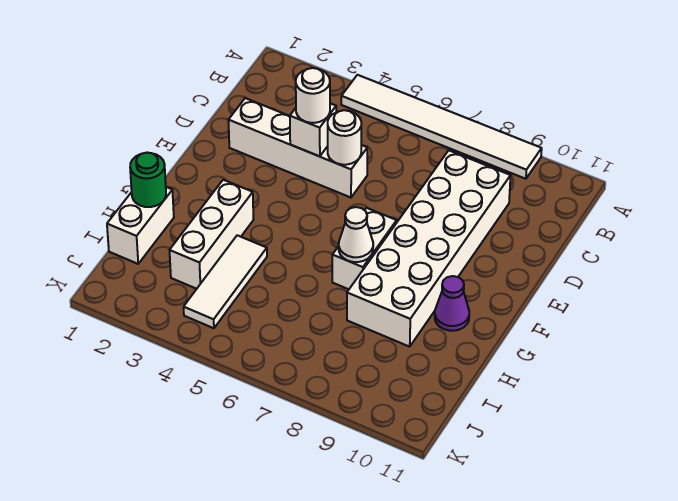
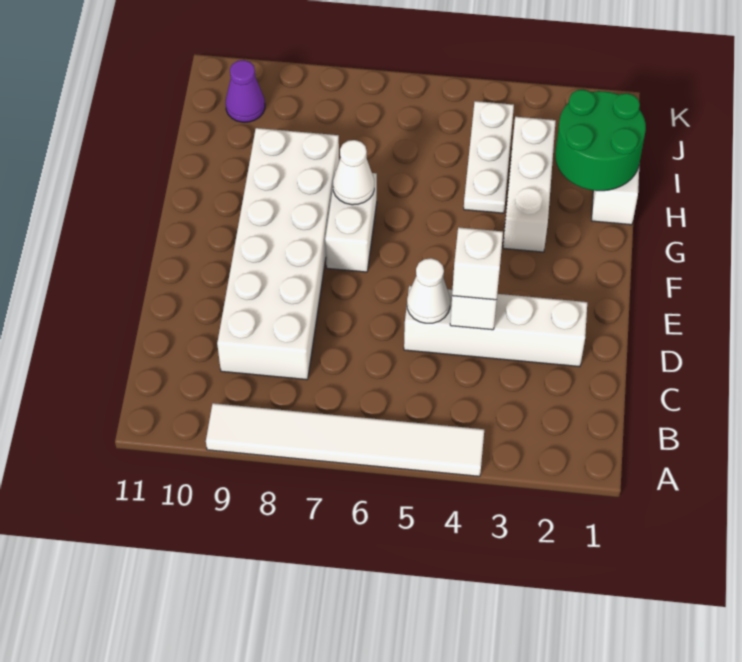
white round brick D4 level 3 -> white brick D4 level 3
white round brick D5 level 2 -> white cone D5 level 2
purple cone G10 level 1 -> purple cone J10 level 1
green round brick H1 level 2 -> green round brick H1:I2 level 2
white tile H4:J4 level 1 -> white plate H4:J4 level 1

